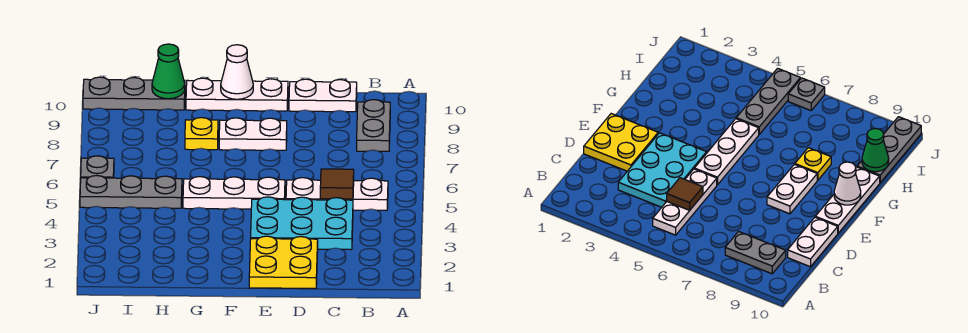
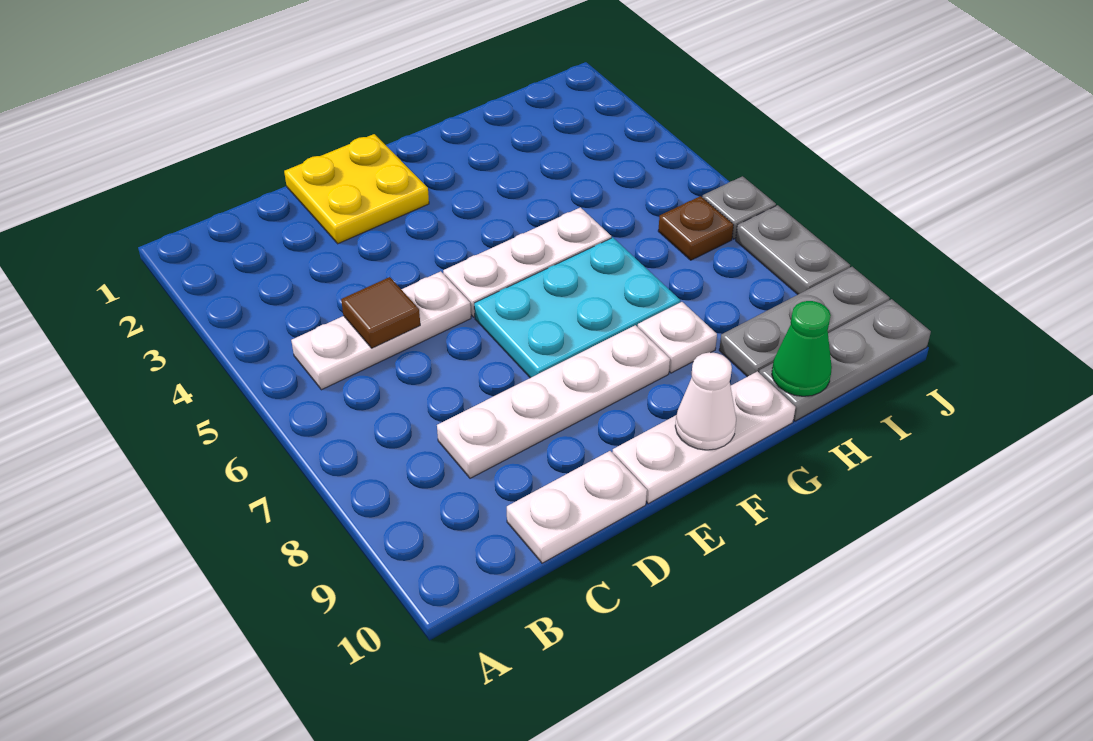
grey plate B8:B9 level 1 -> grey plate J7:J8 level 1
cyan plate C3:E4 level 1 -> cyan plate E6:G7 level 1
white plate E8:F8 level 1 -> white plate C8:F8 level 1
yellow plate G8 level 1 -> white plate G8 level 1
grey plate H5:J5 level 1 -> grey plate H9:J9 level 1
none -> brown plate I6 level 1

